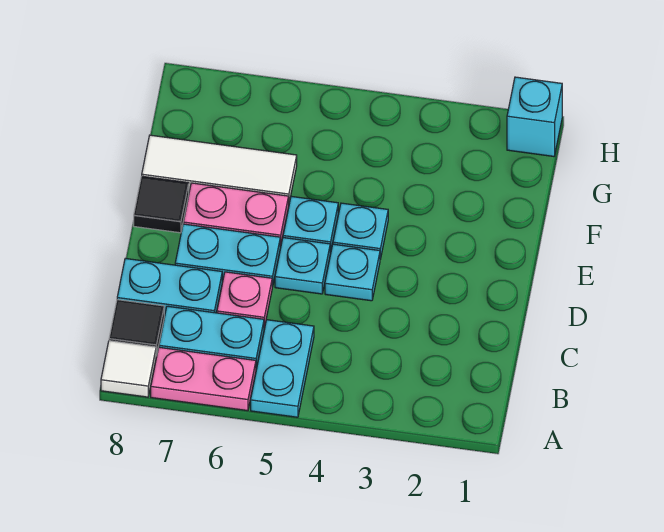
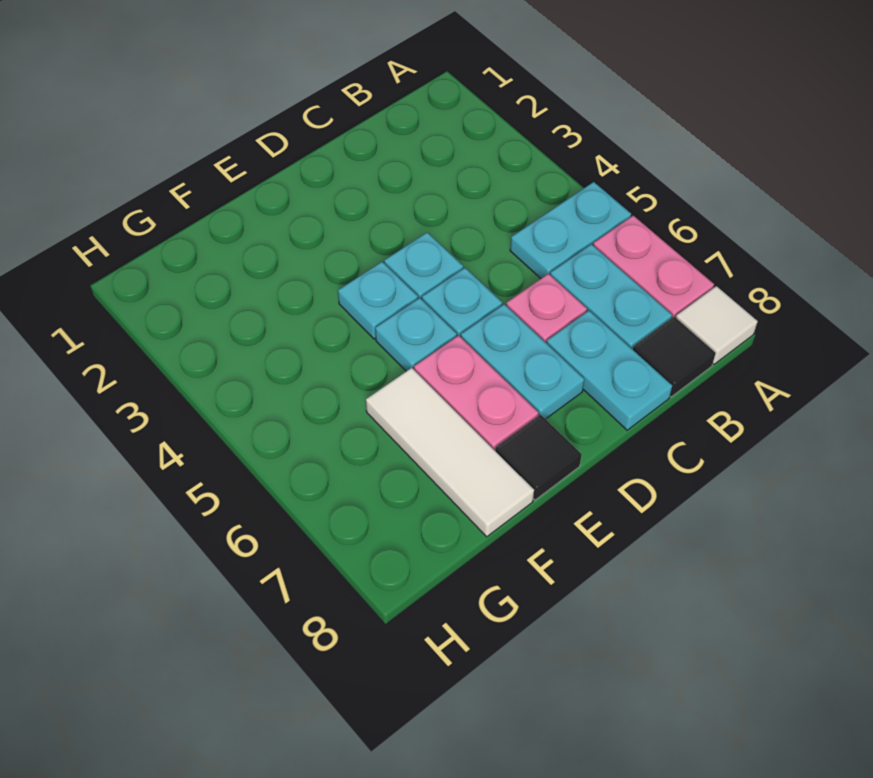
cyan brick H1 level 1 -> none

